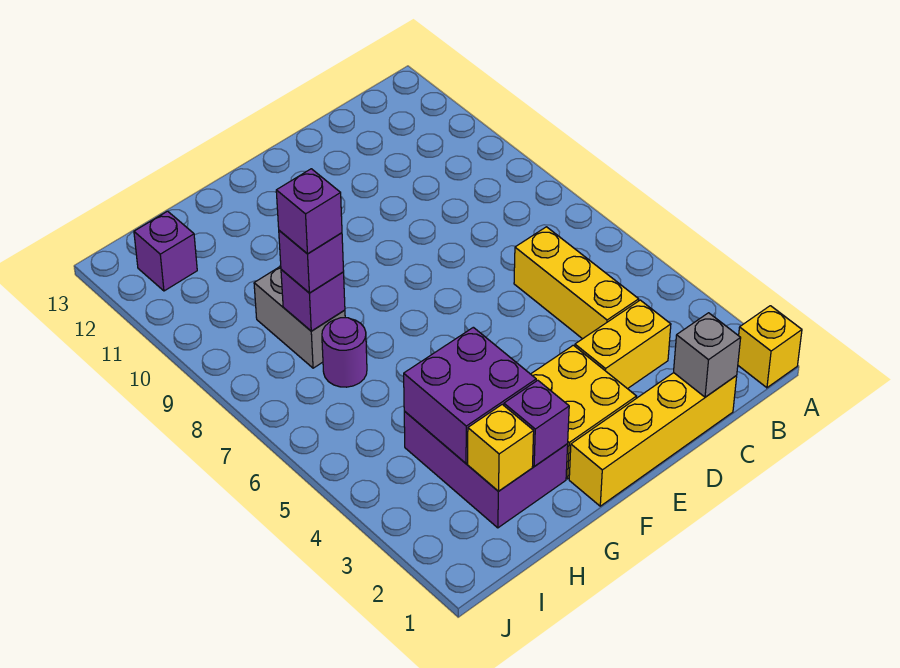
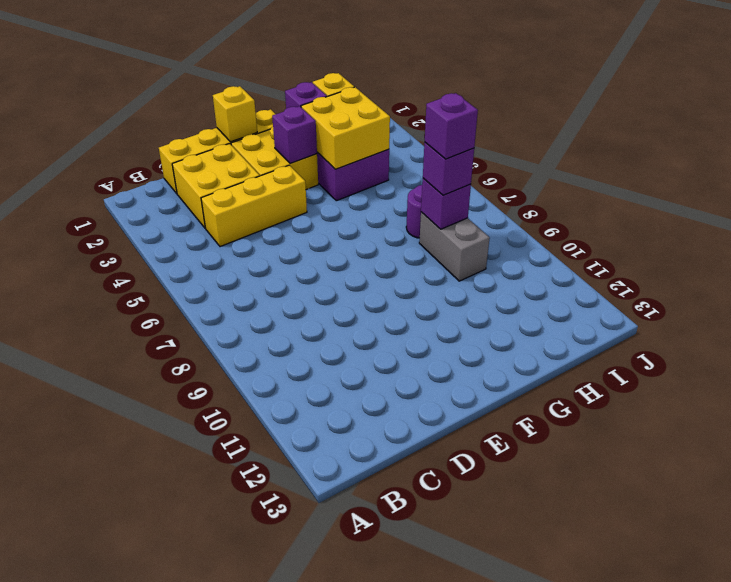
yellow brick A1 level 1 -> yellow brick E1 level 2
grey brick C1 level 2 -> none
yellow brick C3:D3 level 1 -> yellow brick C2:D3 level 1
yellow brick C4:C6 level 1 -> yellow brick C4:E4 level 1
purple brick G3:H4 level 2 -> yellow brick G3:H4 level 2
purple brick I12 level 1 -> purple brick F3 level 2

